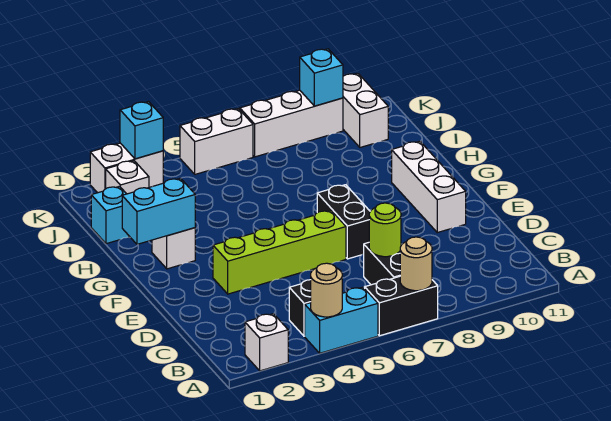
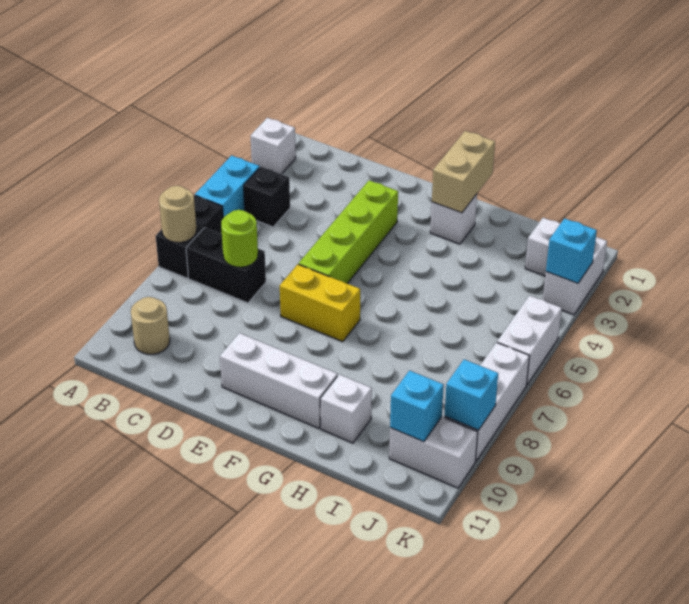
tan round brick A4 level 2 -> tan round brick B10 level 1
black brick E7:F7 level 1 -> yellow brick E7:F7 level 1
cyan brick G1:G2 level 2 -> tan brick G1:G2 level 2
none -> white brick H10 level 1
cyan brick I1 level 1 -> cyan brick J10 level 2

